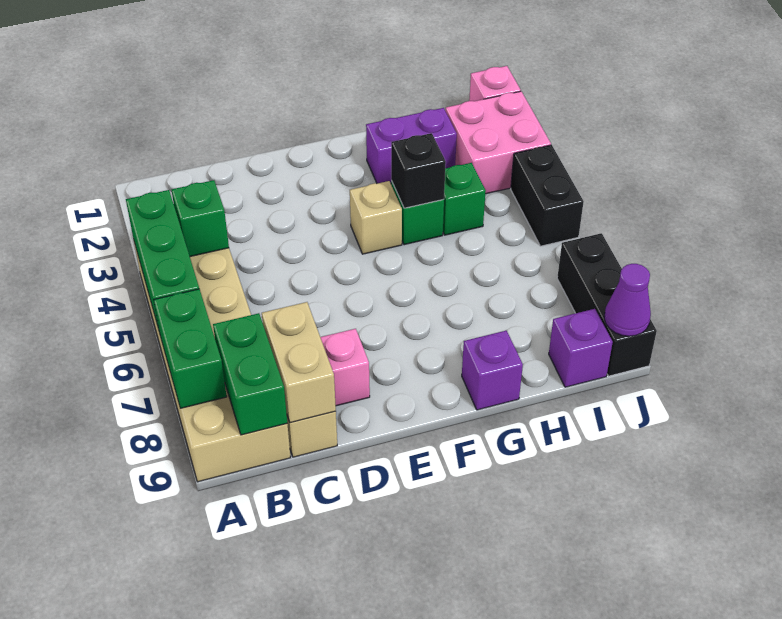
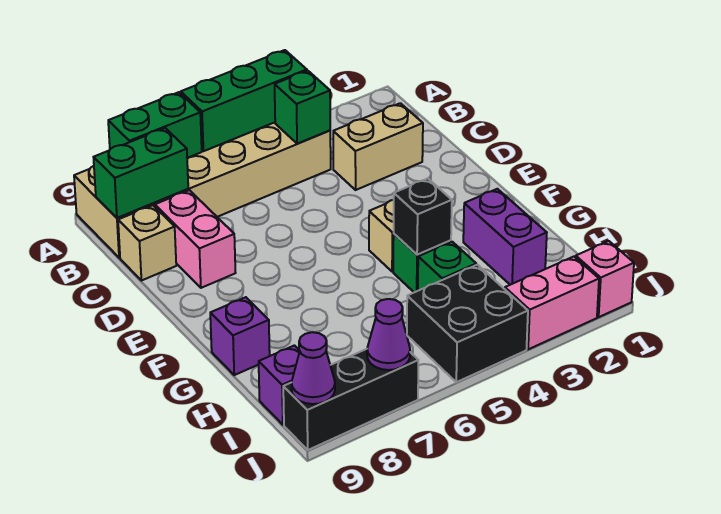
tan brick C8:C9 level 2 -> tan brick C2:C3 level 1
pink brick I2:J3 level 1 -> pink brick J2:J3 level 1
black brick J4:J5 level 1 -> black brick I4:J5 level 1
none -> purple cone J7 level 2

